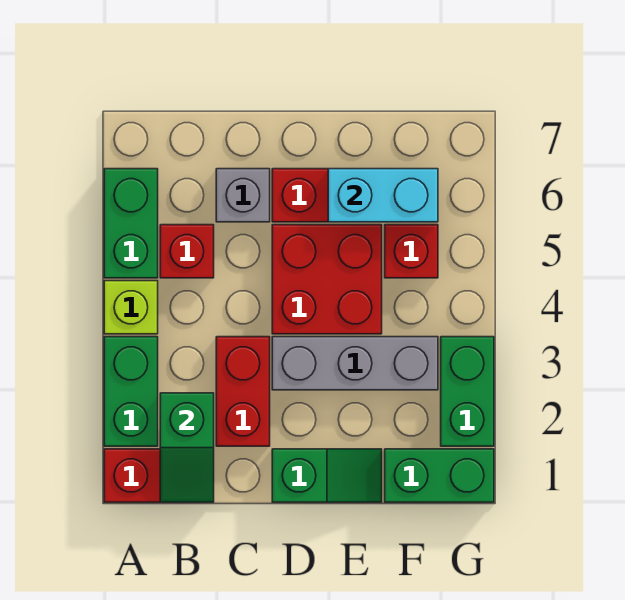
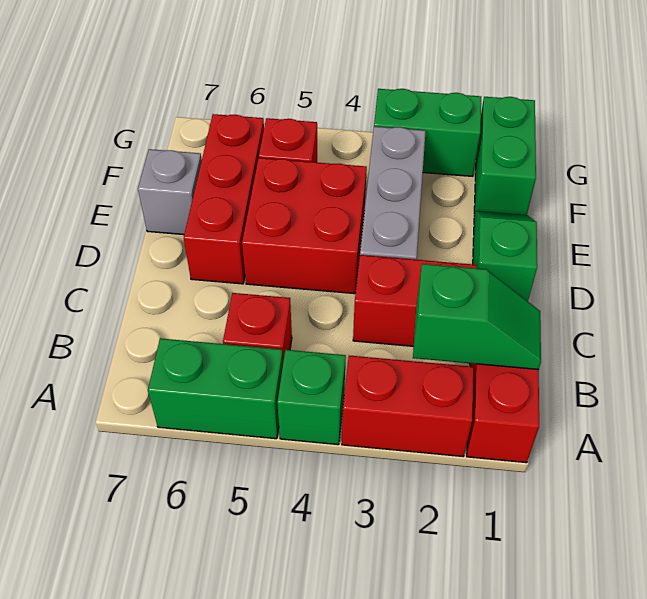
green brick A2:A3 level 1 -> red brick A2:A3 level 1
lime brick A4 level 1 -> green brick A4 level 1
grey brick C6 level 1 -> grey brick E7 level 1
cyan brick E6:F6 level 2 -> none

